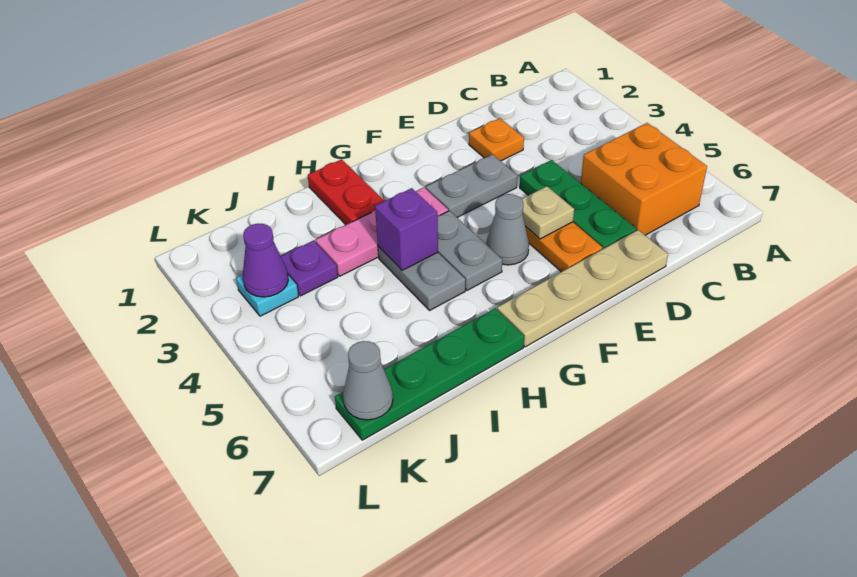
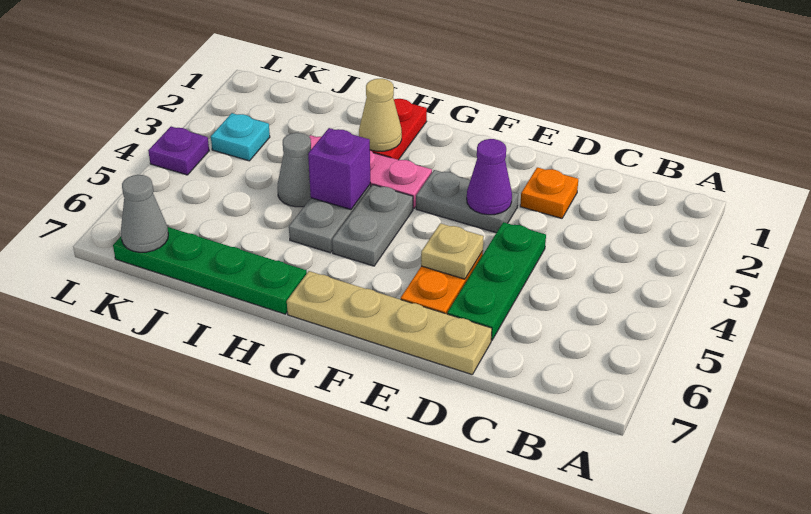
orange brick B5:C6 level 1 -> none
grey cone F5 level 1 -> grey cone I4 level 1
none -> tan cone H2 level 2
purple plate J3 level 1 -> purple plate L4 level 1
purple cone K3 level 2 -> purple cone E3 level 2

